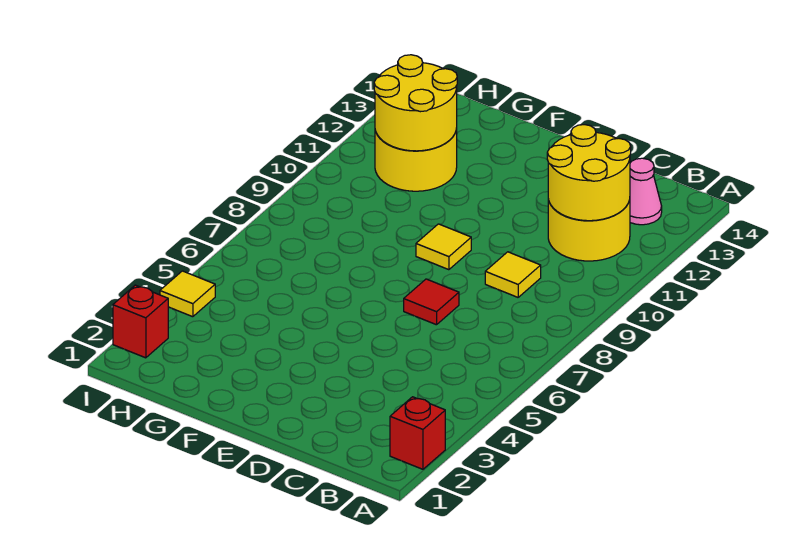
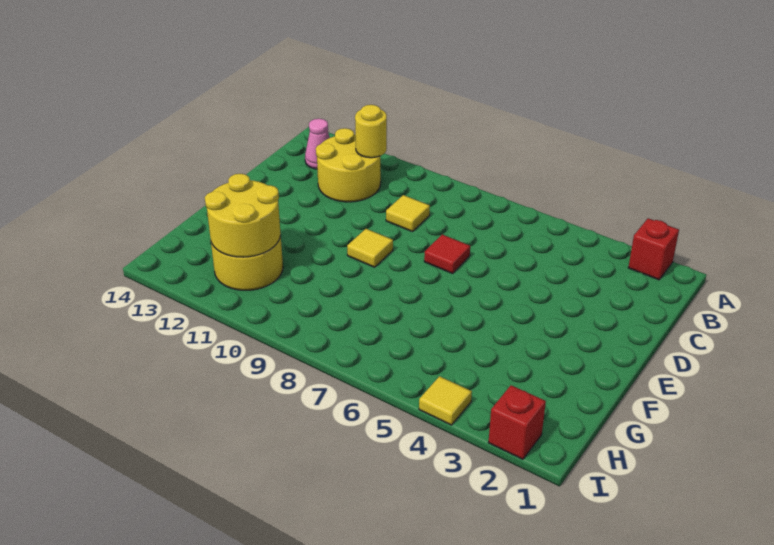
yellow round brick B11:C12 level 2 -> yellow round brick B11 level 2

